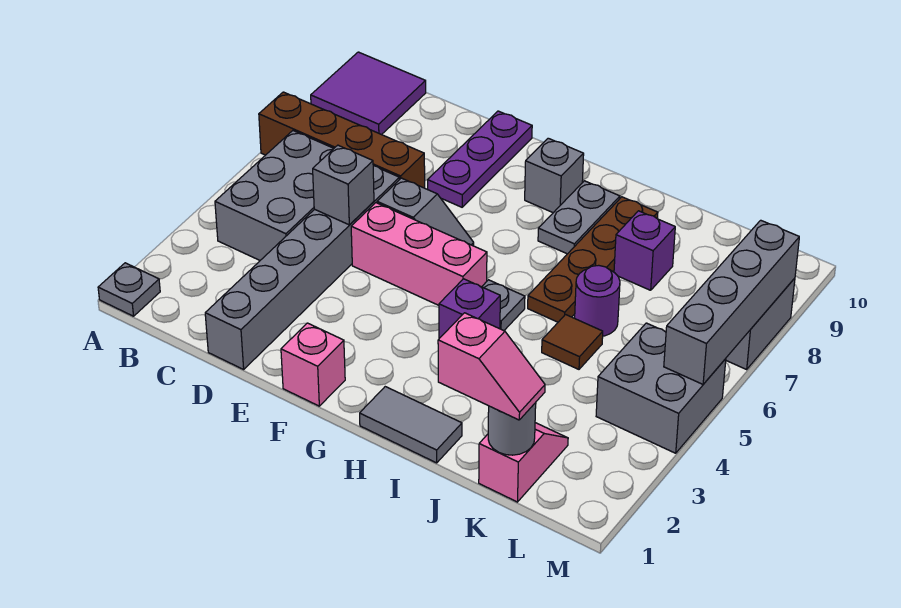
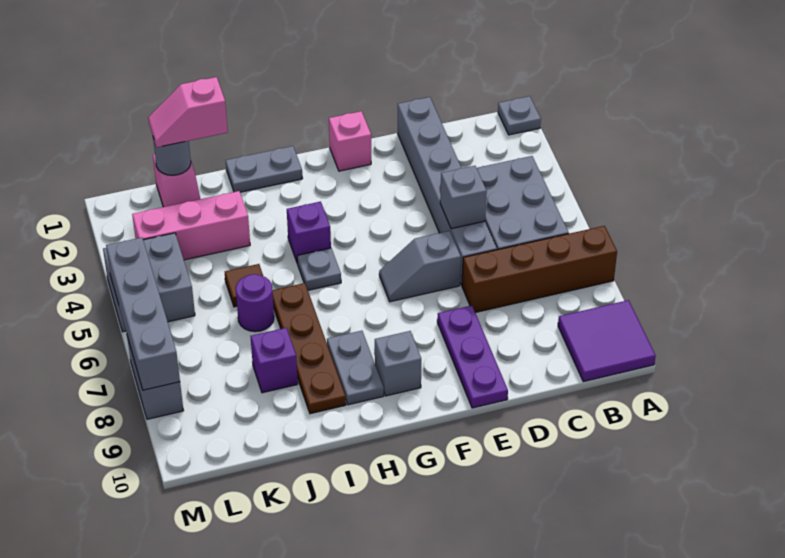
pink brick E5:G5 level 1 -> pink brick J3:L3 level 1
grey tile H1:I1 level 1 -> grey plate H1:I1 level 1

